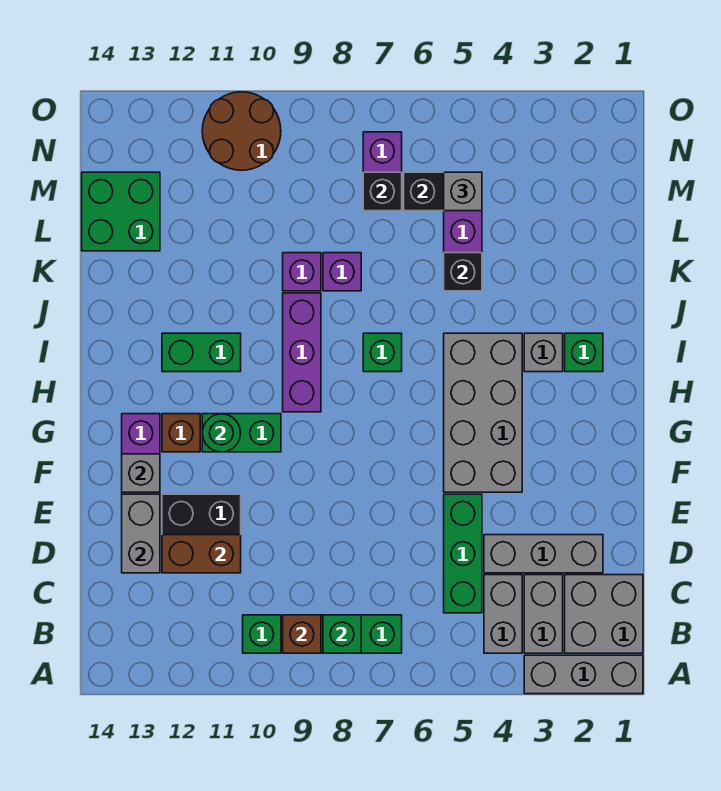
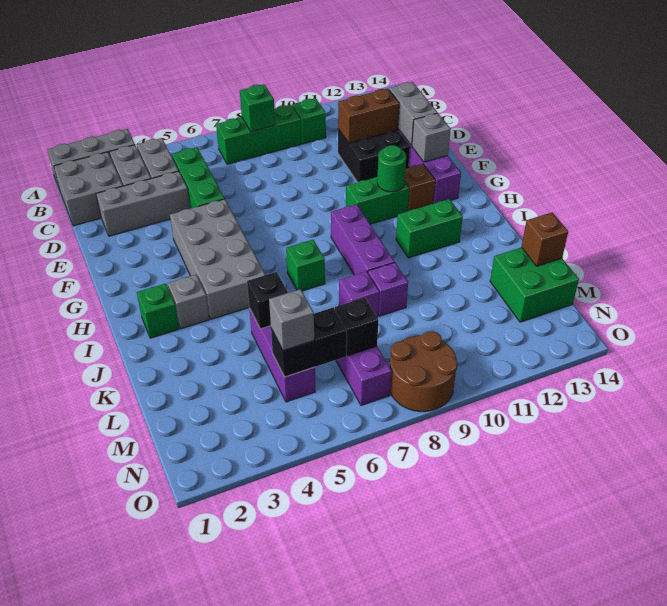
brown brick B9 level 2 -> brown brick L14 level 2
brown round brick N10:O11 level 1 -> brown round brick N8:O9 level 1

